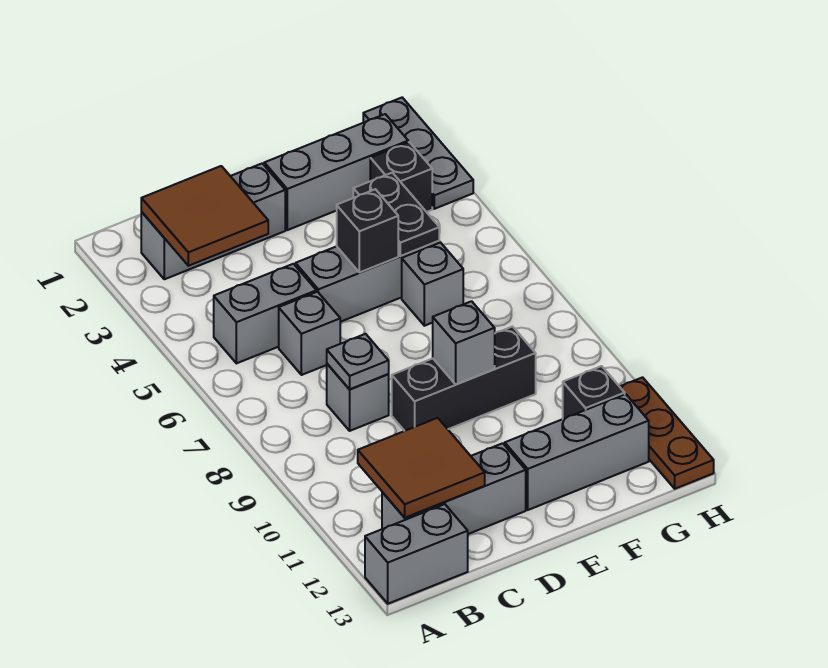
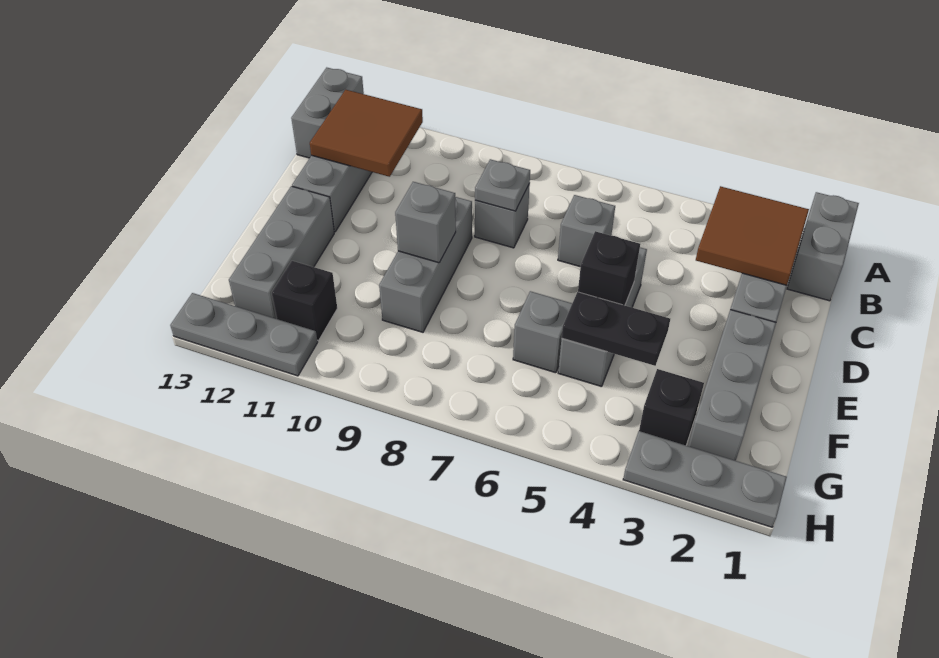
grey brick B5:C5 level 1 -> grey brick A1:B1 level 1
black brick D9:F9 level 1 -> grey brick D9:F9 level 1
brown plate H11:H13 level 1 -> grey plate H11:H13 level 1

